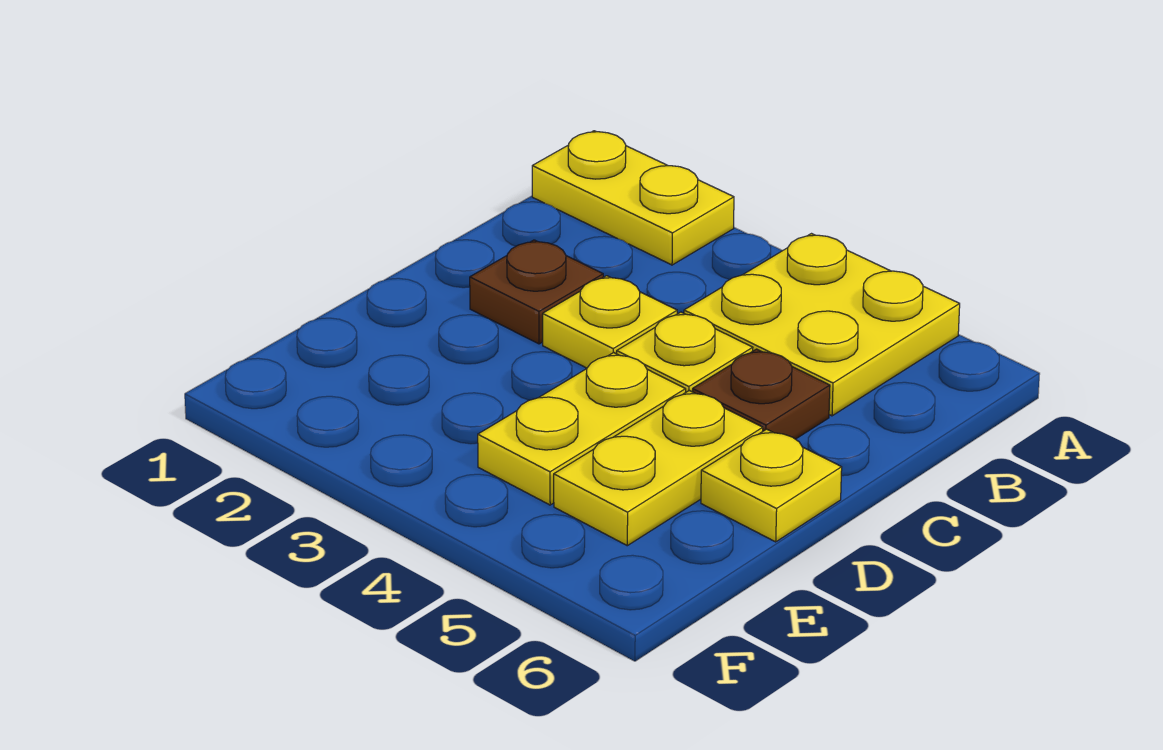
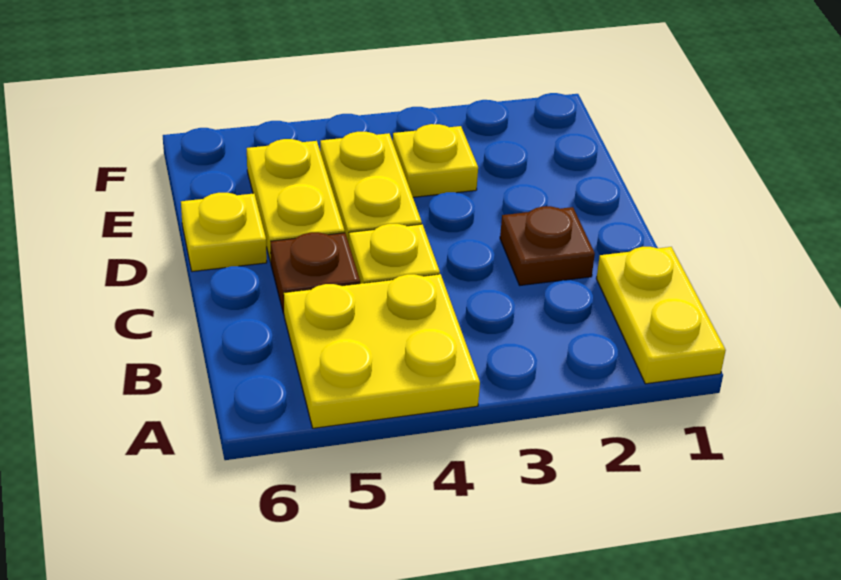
yellow plate A1:A2 level 1 -> yellow plate A1:B1 level 1
yellow plate C3 level 1 -> yellow plate E3 level 1

